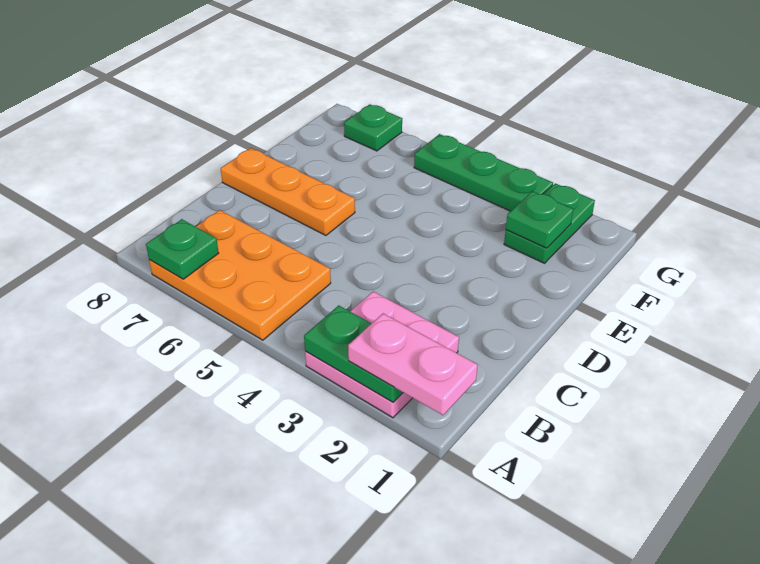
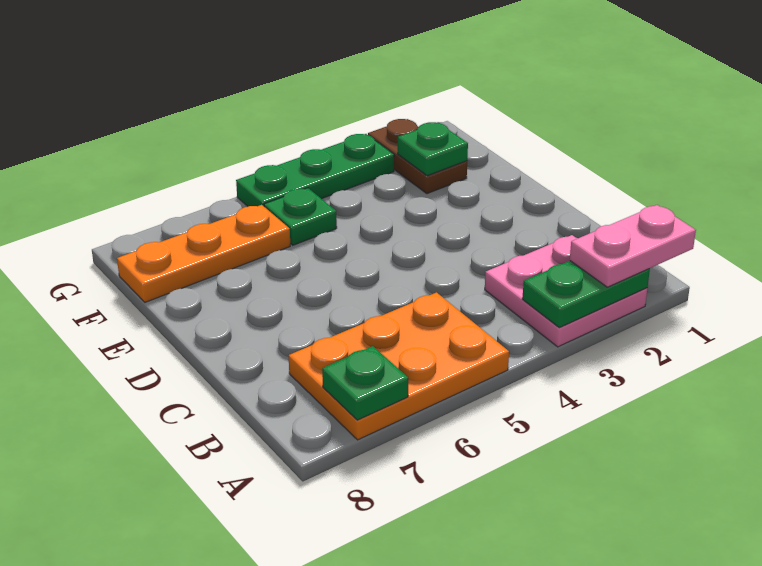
orange plate D6:D8 level 1 -> orange plate F6:F8 level 1
green plate F2:G2 level 1 -> brown plate F2:G2 level 1
green plate G7 level 1 -> green plate F5 level 1

